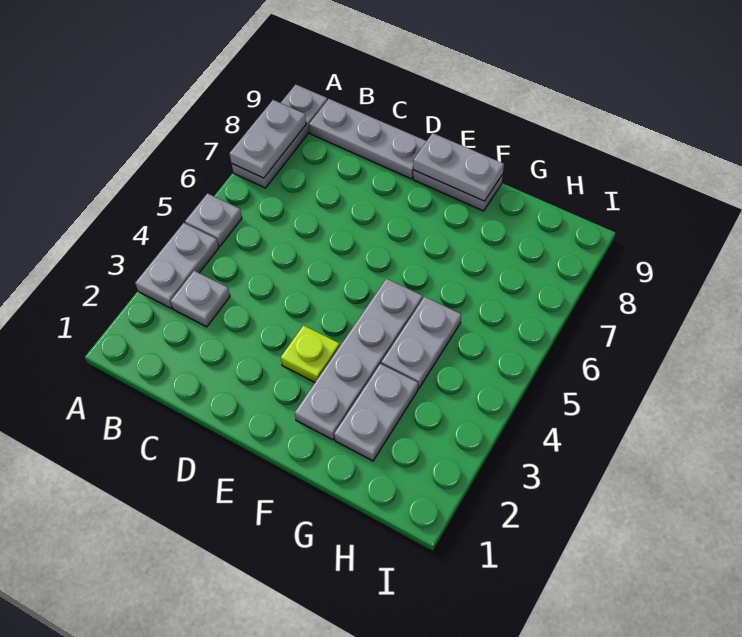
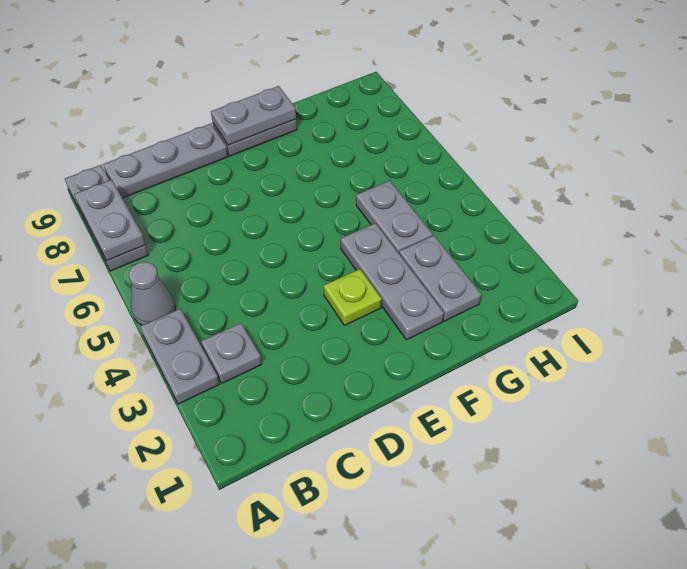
grey plate A5 level 1 -> grey cone A5 level 1
grey plate F2:F5 level 1 -> grey plate F2:F4 level 1

